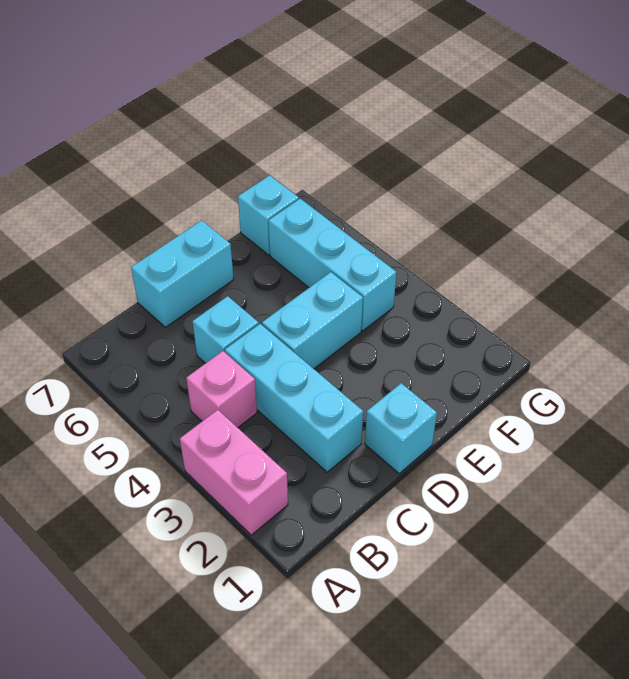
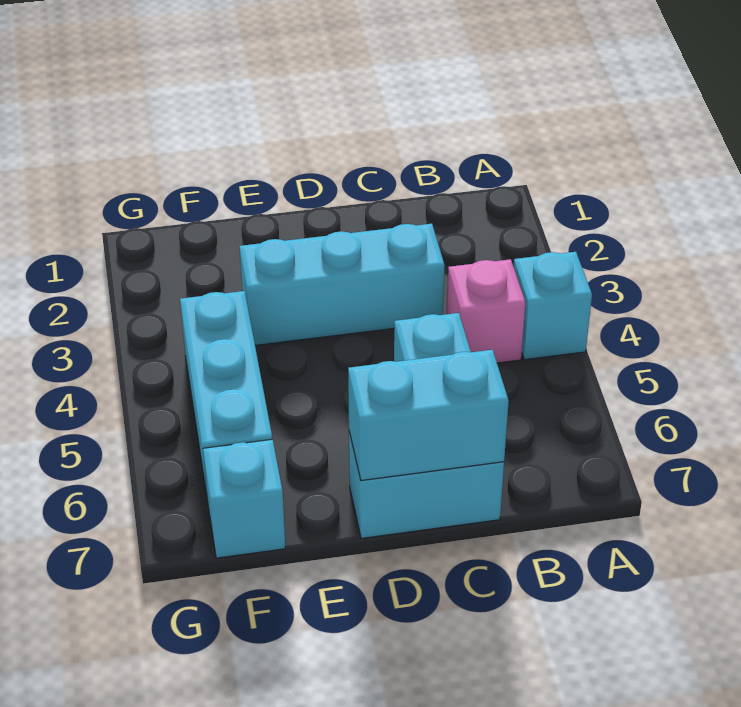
pink brick A2:A3 level 1 -> none
cyan brick C2:C4 level 1 -> cyan brick C3:E3 level 1
cyan brick D1 level 1 -> cyan brick A4 level 1
cyan brick D4:E4 level 1 -> cyan brick C7:D7 level 2

